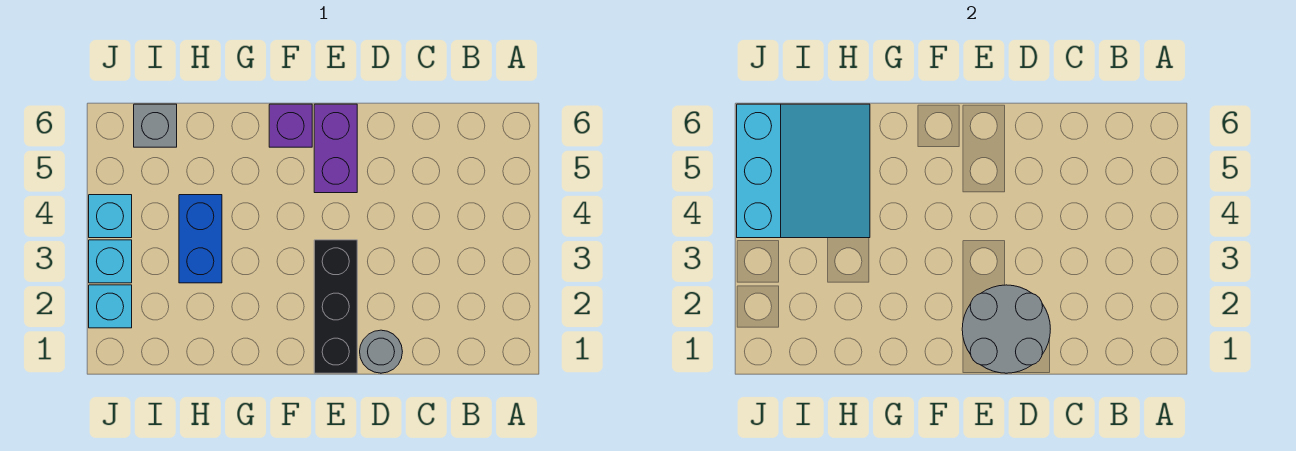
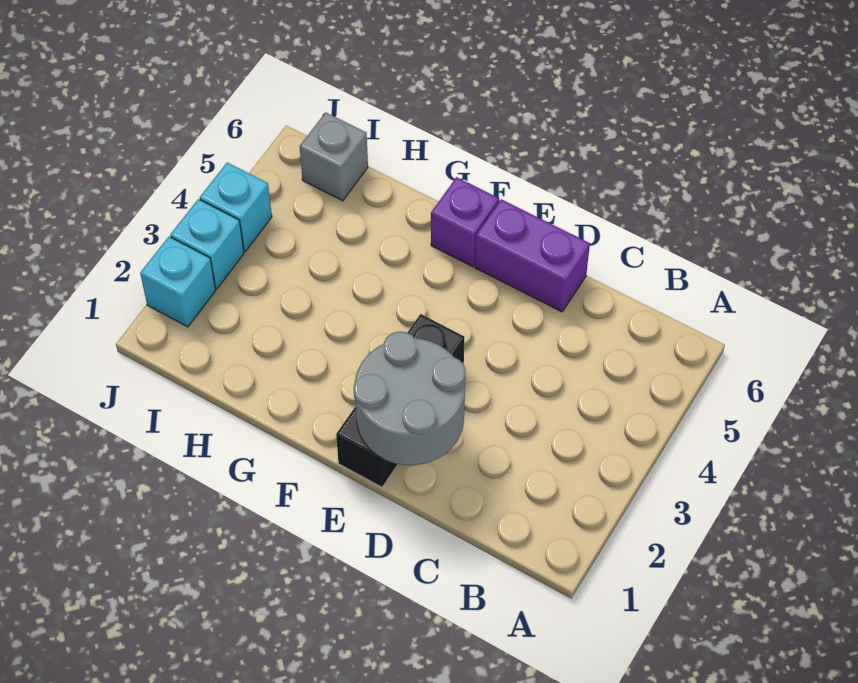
grey round brick D1 level 1 -> none
purple brick E5:E6 level 1 -> purple brick D6:E6 level 1
blue brick H3:H4 level 1 -> none
cyan slope H4:J6 level 2 top J -> none

